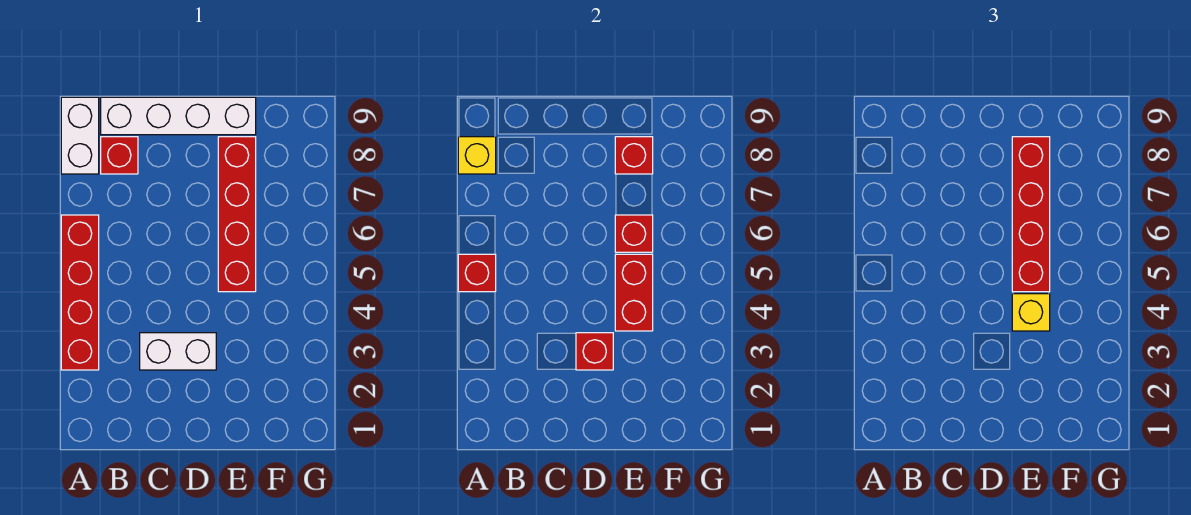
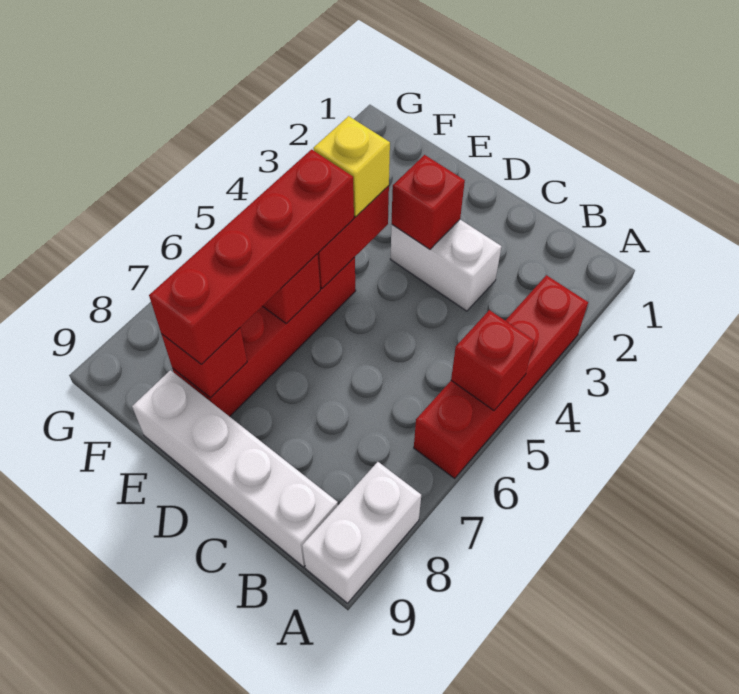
yellow brick A8 level 2 -> none
red brick B8 level 1 -> none

